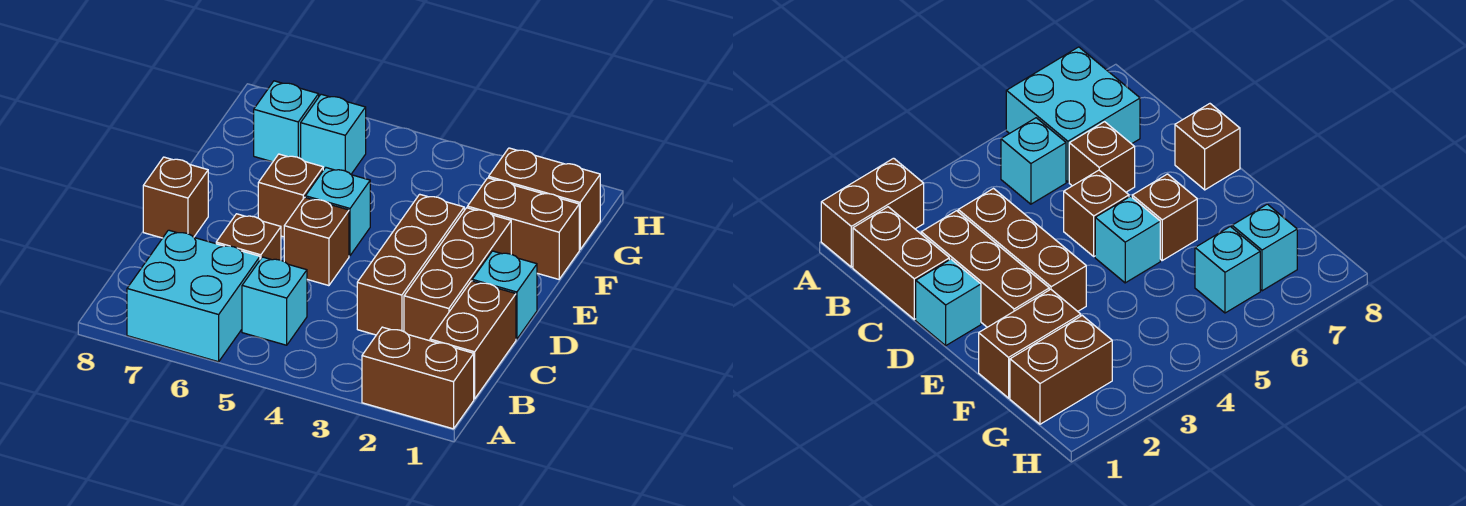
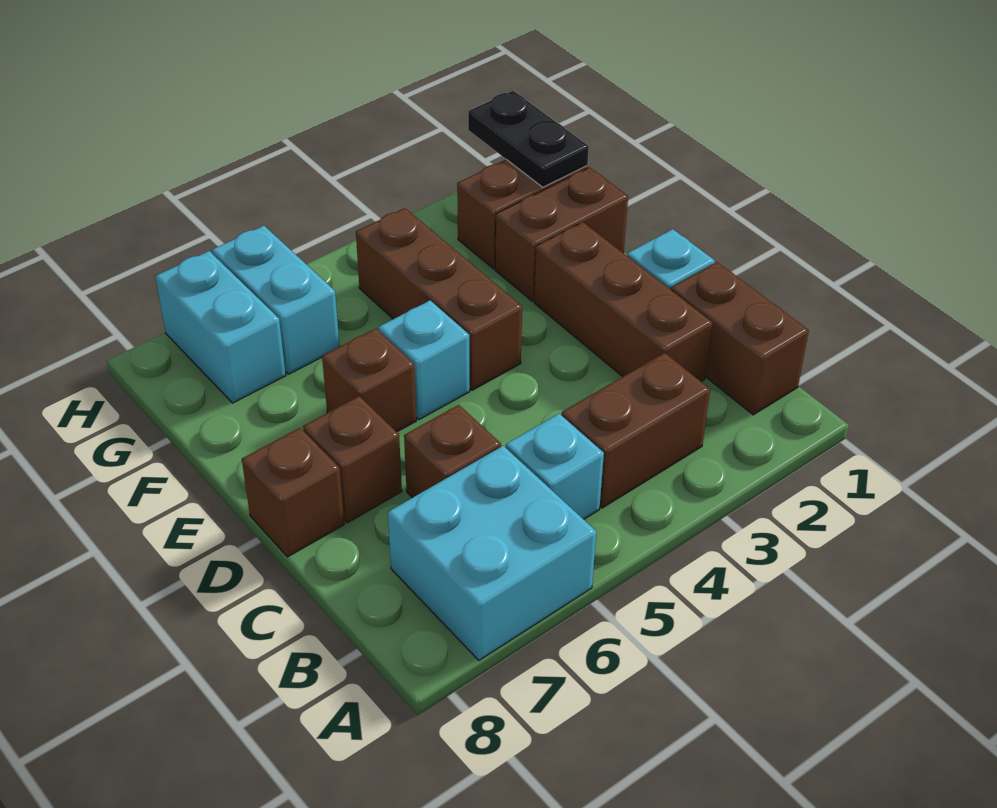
brown brick A1:A2 level 1 -> brown brick B3:B4 level 1
brown brick C3:E3 level 1 -> brown brick E4:G4 level 1
brown brick D5 level 1 -> brown brick D7 level 1
none -> black plate G1:H1 level 2
cyan brick G6 level 1 -> cyan brick G6:H6 level 1
cyan brick G7 level 1 -> cyan brick G7:H7 level 1

